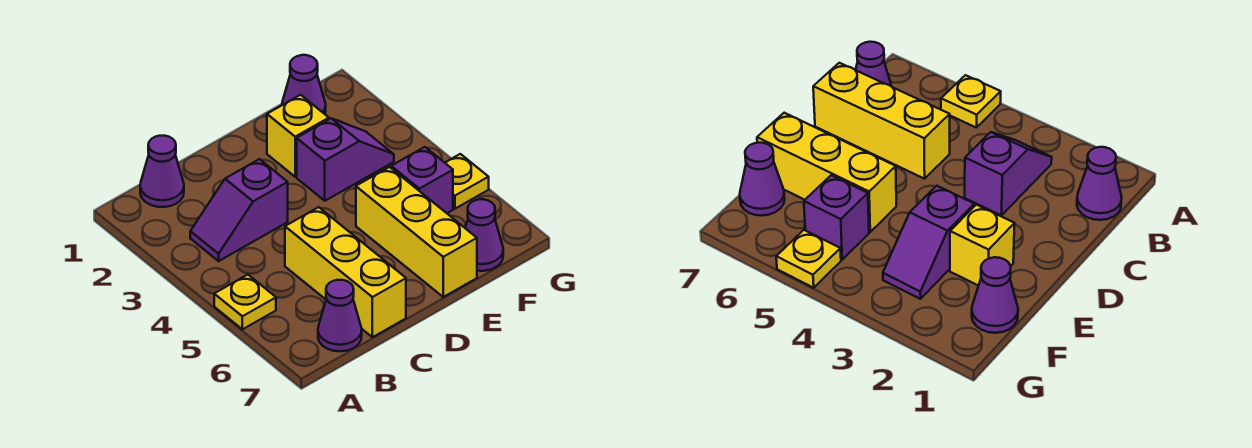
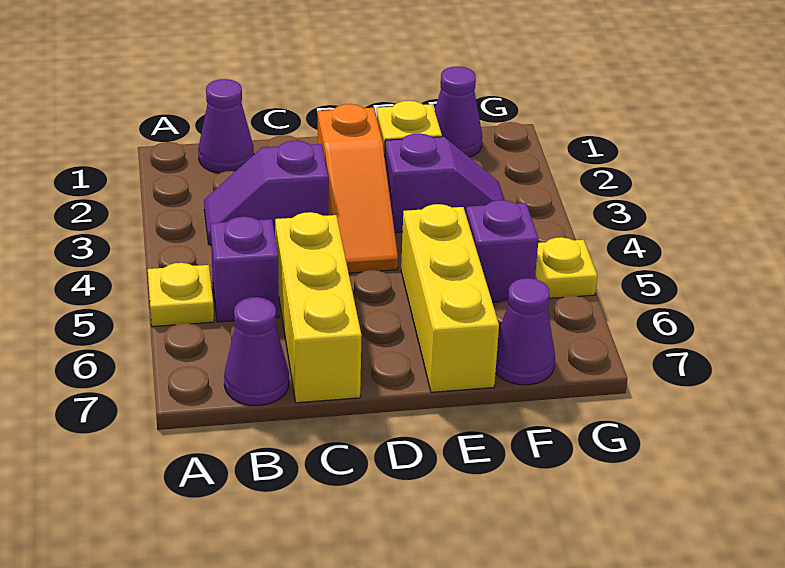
none -> purple brick B5 level 1
none -> orange slope D2:D4 level 1 top 2

